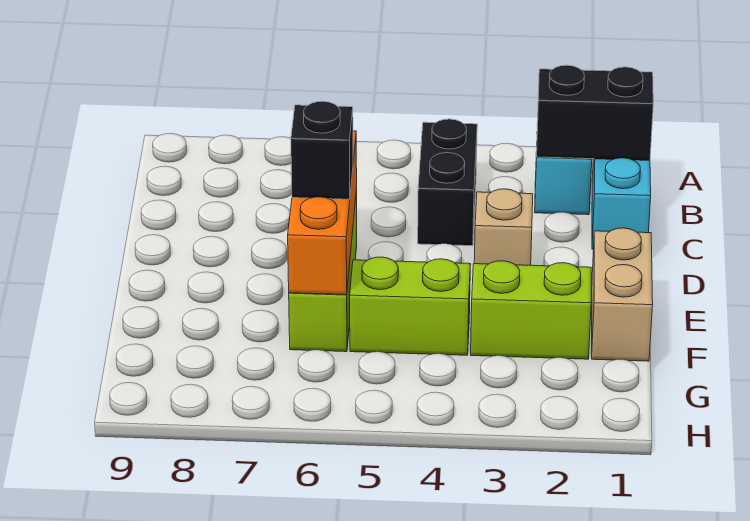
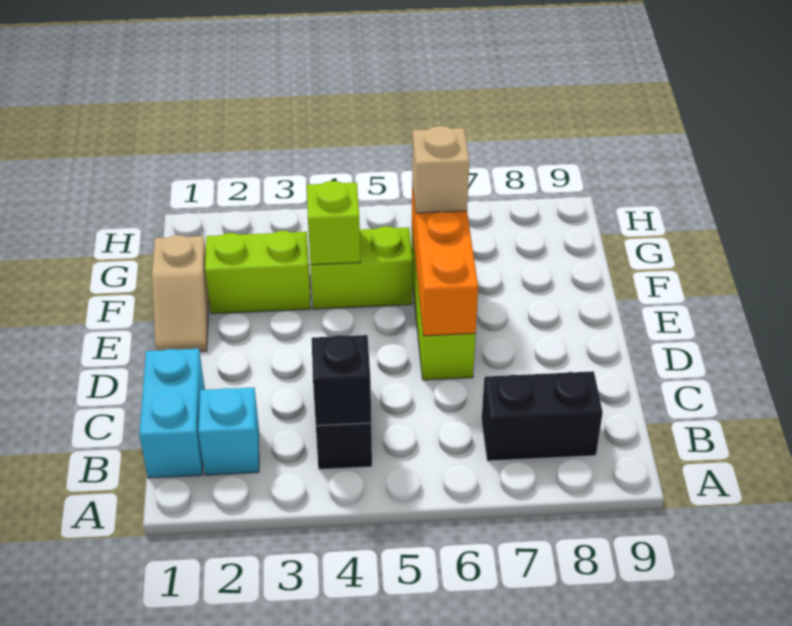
black brick B1:B2 level 2 -> black brick B7:B8 level 1
tan brick D3 level 1 -> tan brick F6 level 3
tan brick E1:F1 level 1 -> tan slope E1:F1 level 1 top F
black brick E6 level 3 -> black brick B4 level 2
none -> lime brick F4 level 2

